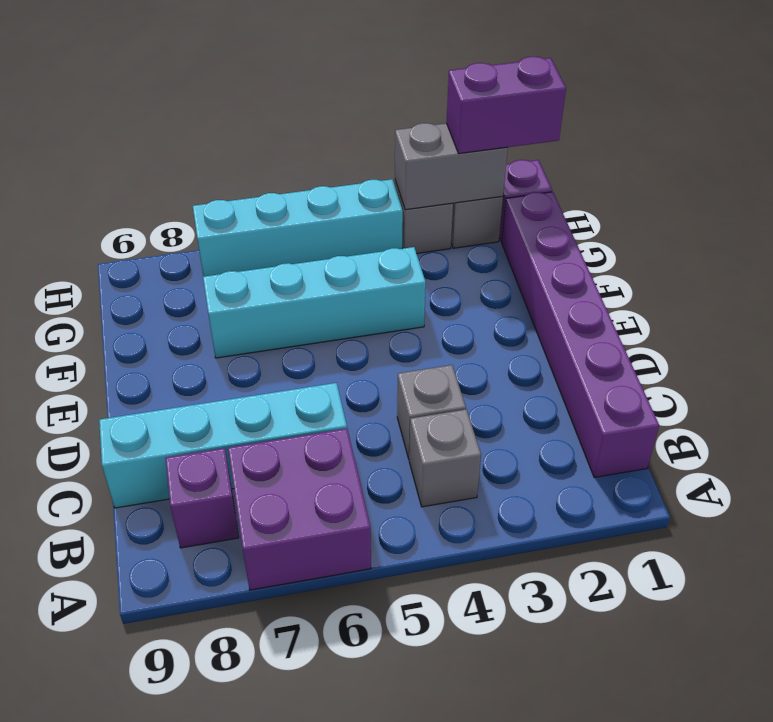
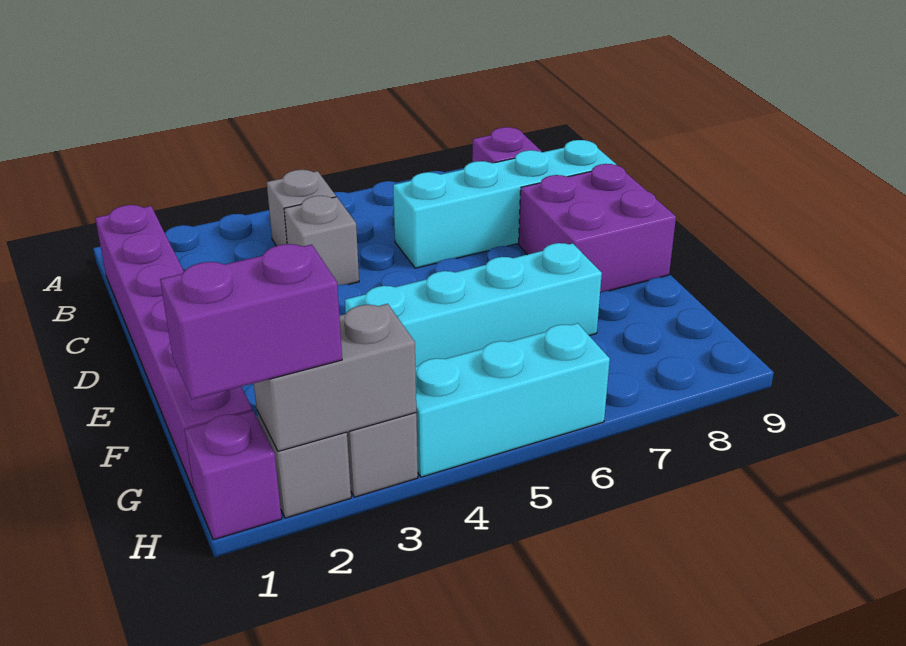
purple brick A6:B7 level 1 -> purple brick D8:E9 level 1
cyan brick H4:H7 level 1 -> cyan brick H4:H6 level 1

